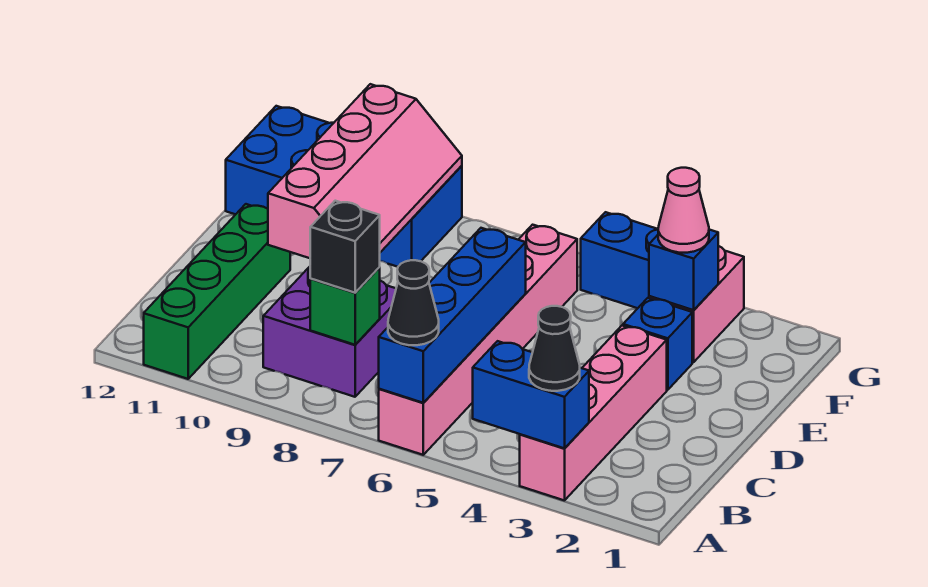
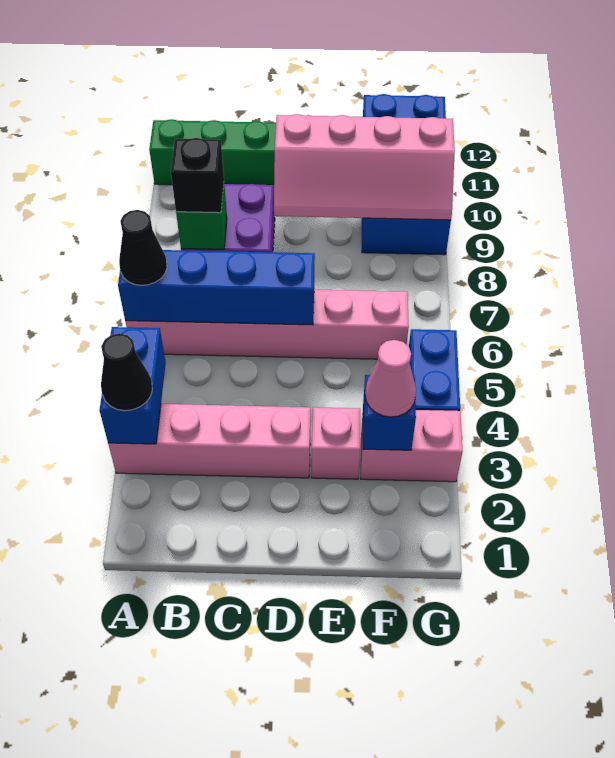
blue brick E3 level 1 -> pink brick E3 level 1

